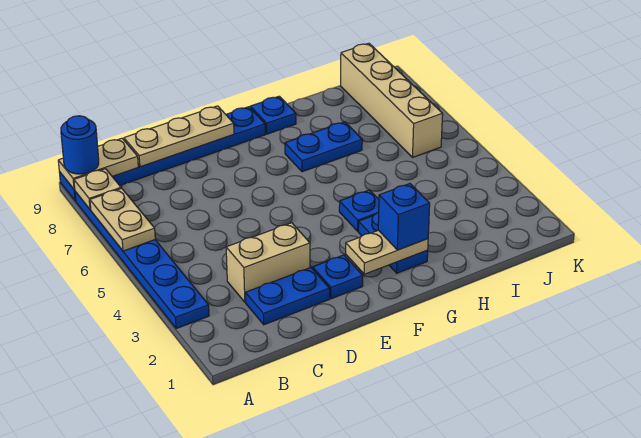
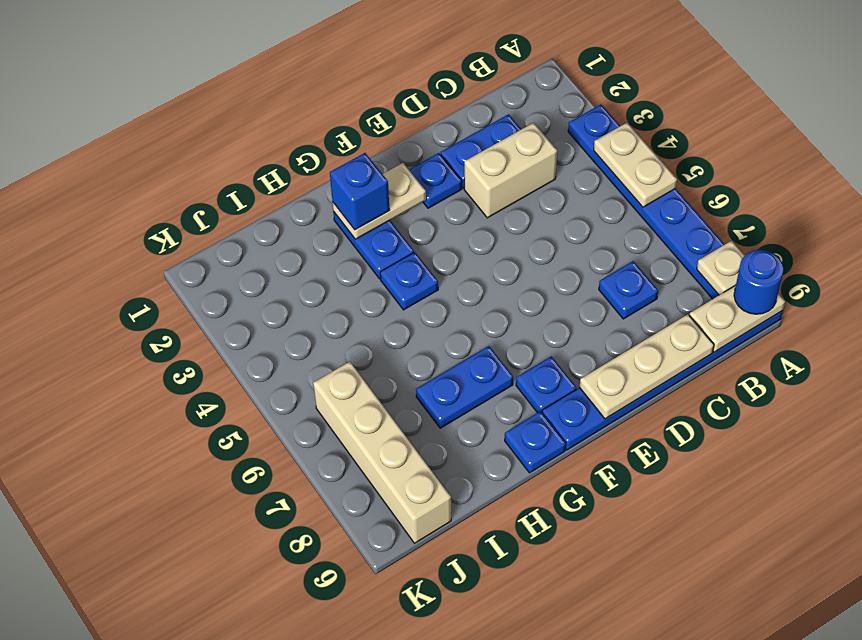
tan plate A6:A7 level 2 -> tan plate A4:A5 level 2
none -> blue plate C7 level 1
none -> blue plate F8 level 1

